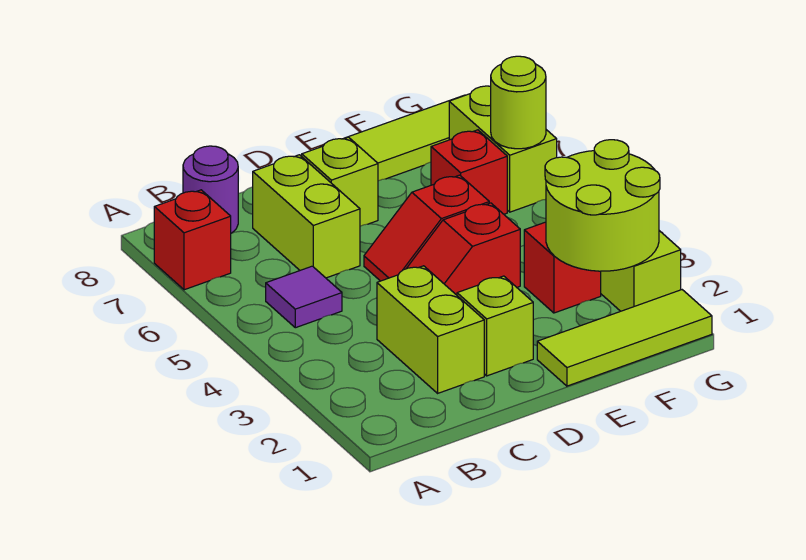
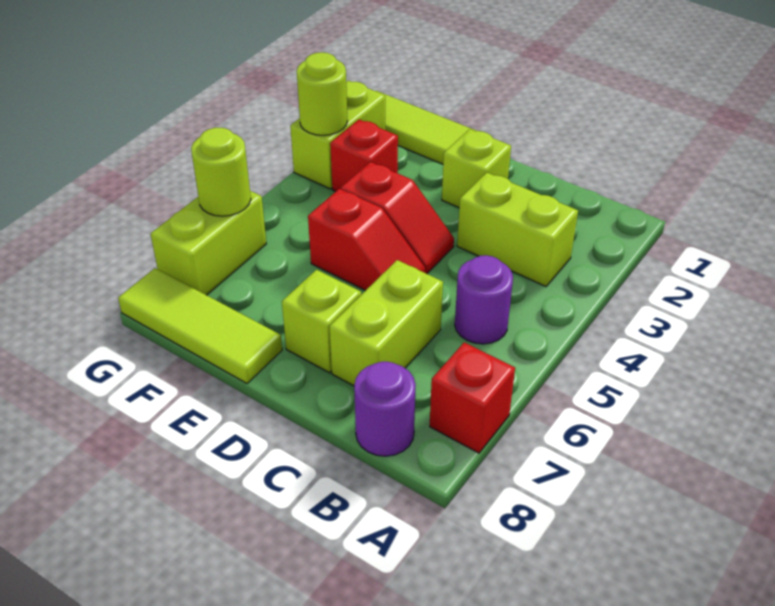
purple tile B5 level 1 -> purple round brick B5 level 1
lime brick C2:C3 level 1 -> lime brick B3:C3 level 1
lime round brick F2:G3 level 2 -> lime round brick G3 level 2
red brick F6 level 1 -> none

